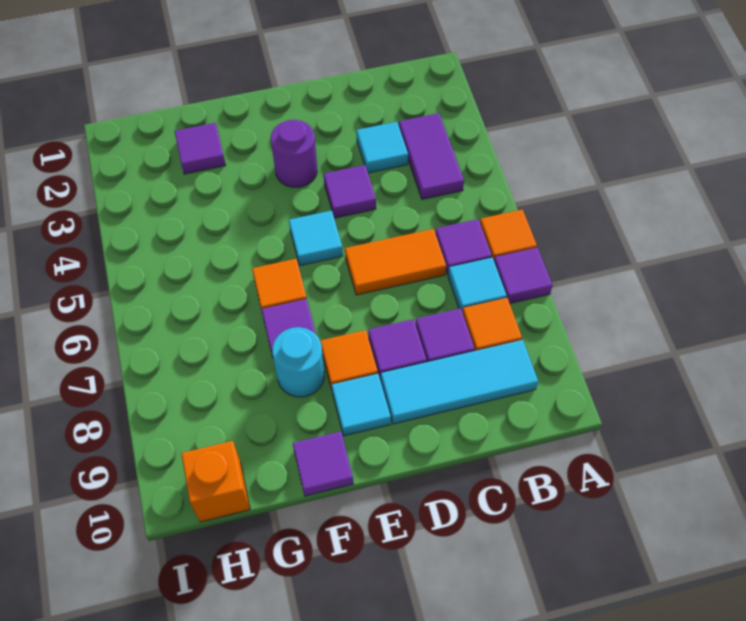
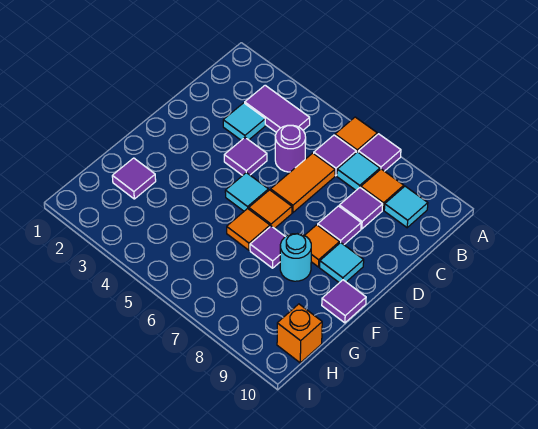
cyan tile B9:D9 level 1 -> cyan tile B9 level 1
purple round brick E3 level 1 -> purple round brick C5 level 1
none -> orange tile E6 level 1

